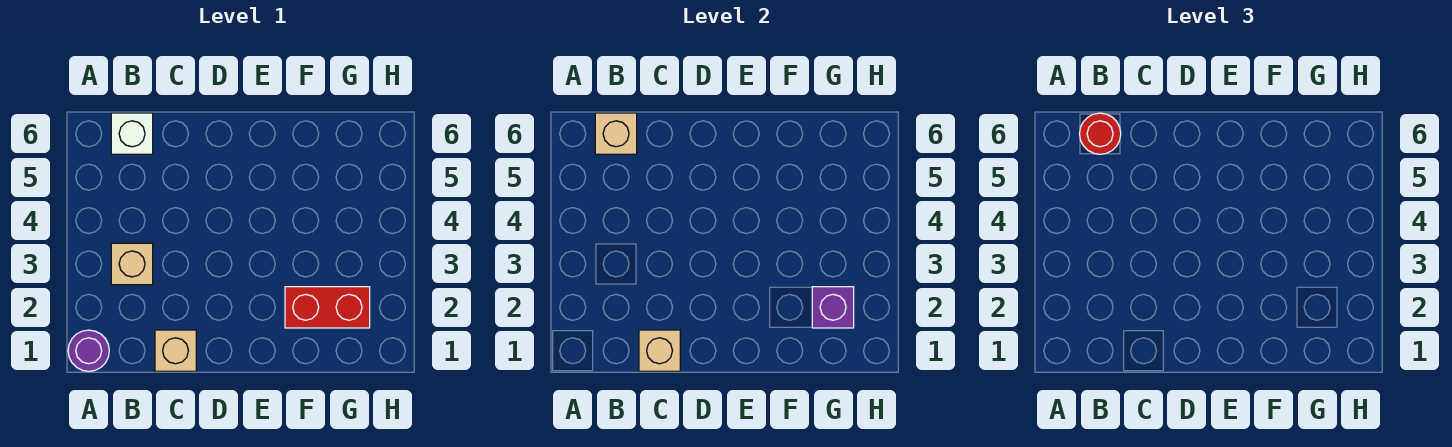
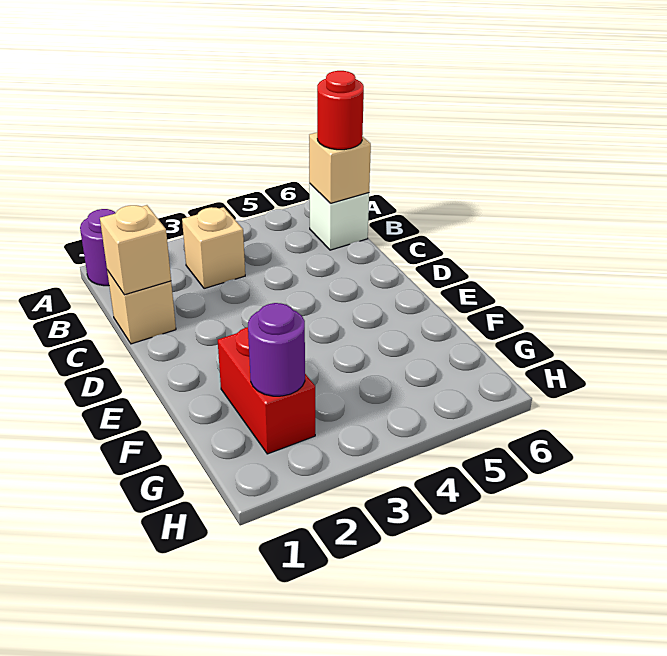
purple brick G2 level 2 -> purple round brick G2 level 2

